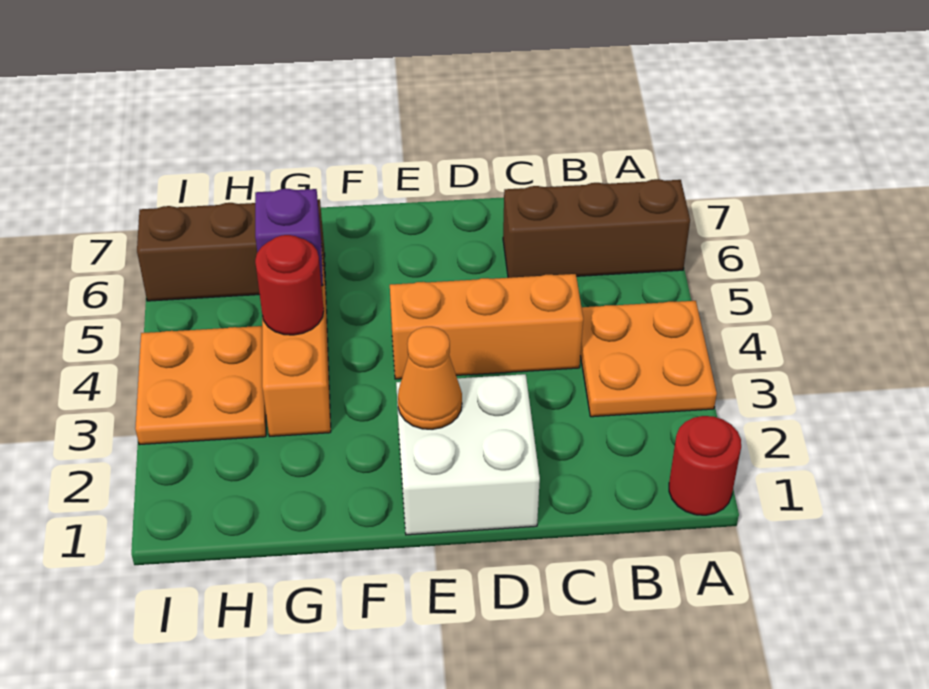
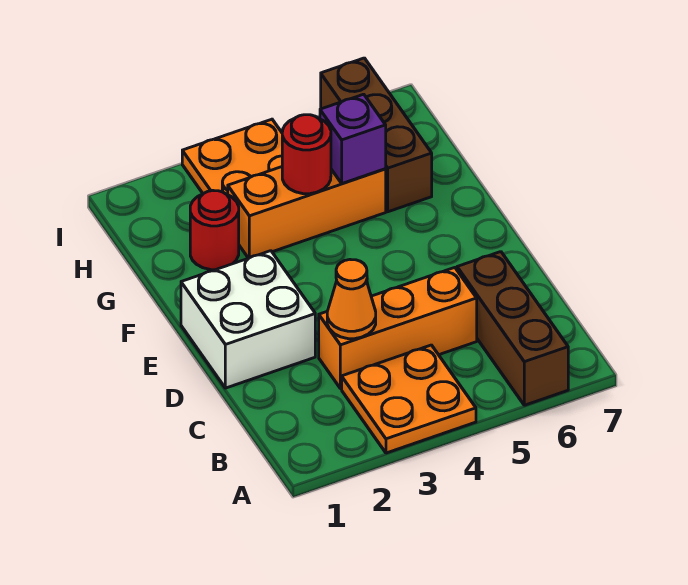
red round brick A1 level 1 -> red round brick G2 level 1
orange brick C4:E4 level 1 -> orange brick C3:C5 level 1
orange cone E2 level 2 -> orange cone C3 level 2

